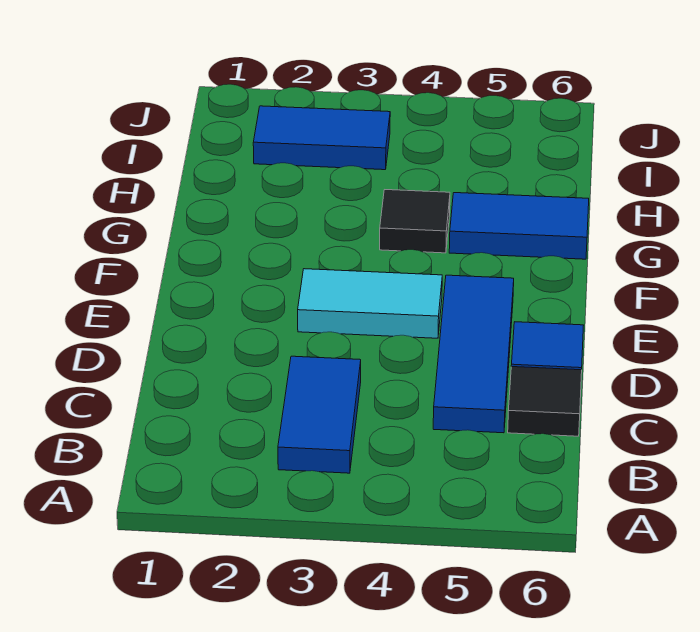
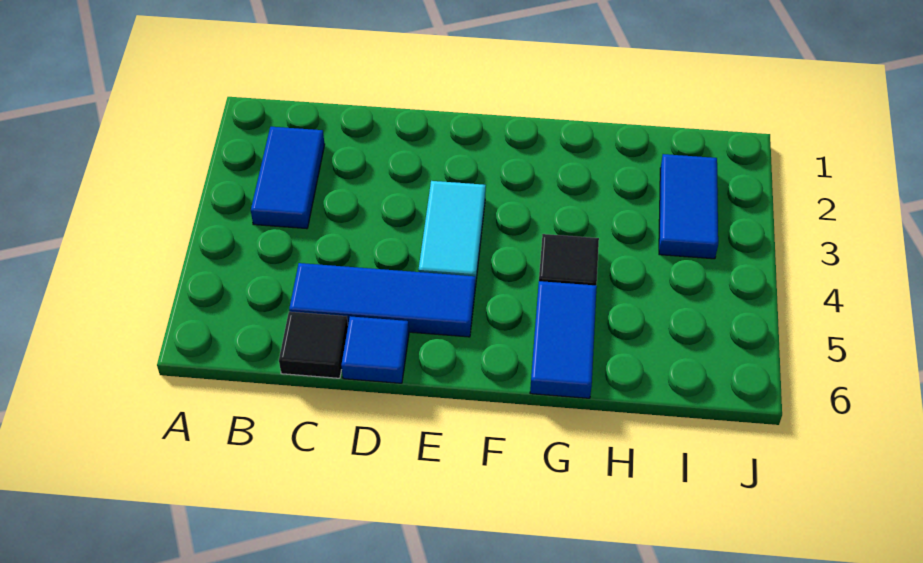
blue tile B3:C3 level 1 -> blue tile B2:B3 level 1

